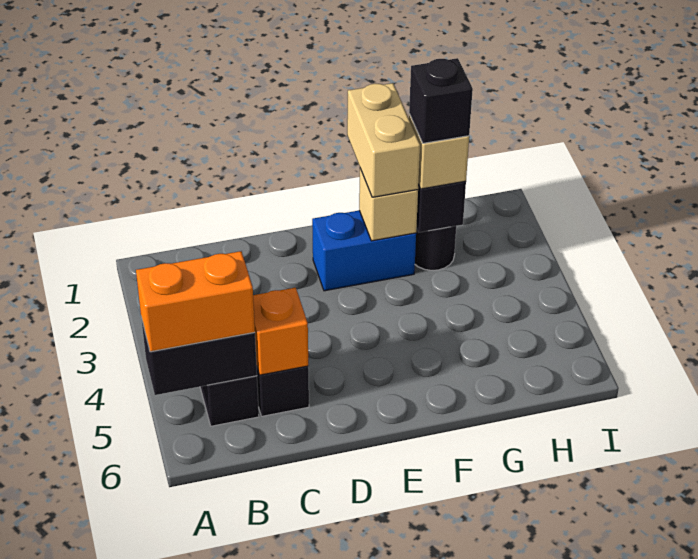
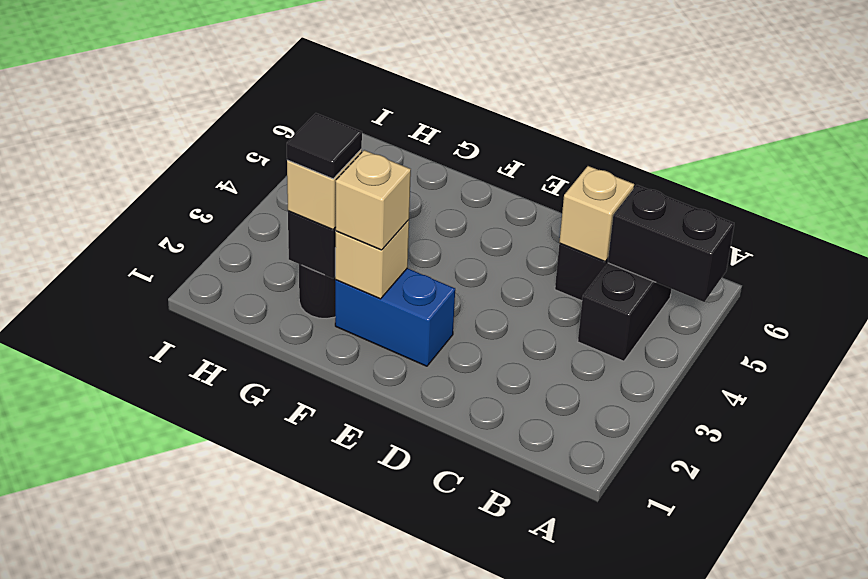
orange brick A5:B5 level 3 -> none
orange brick C5 level 2 -> tan brick C5 level 2
tan brick F1:F2 level 3 -> tan brick F2 level 3
black brick G2 level 4 -> black tile G2 level 4

